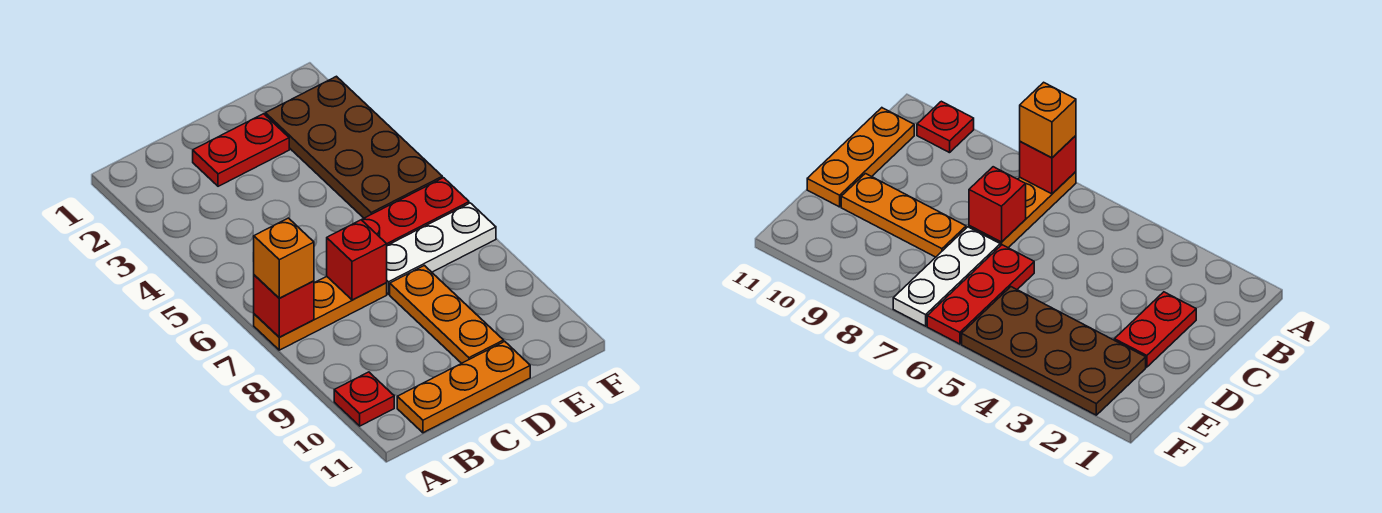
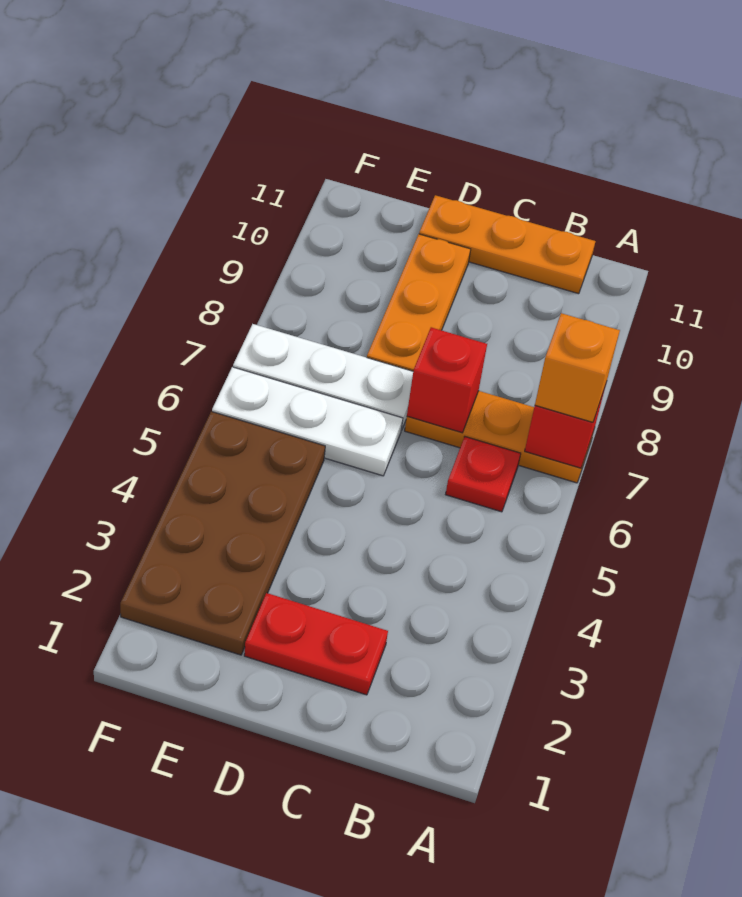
red plate A10 level 1 -> red plate B6 level 1
red plate D6:F6 level 1 -> white plate D6:F6 level 1

